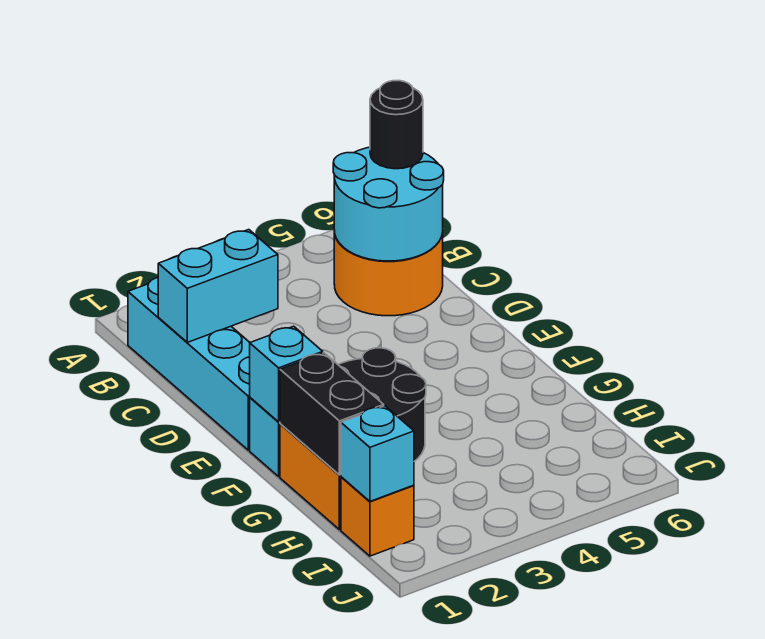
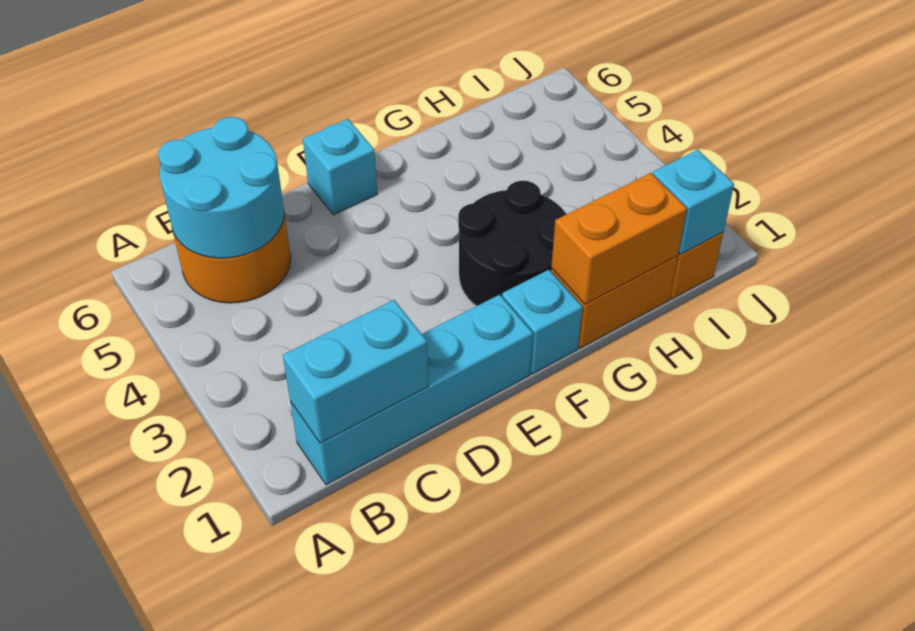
black round brick B6 level 3 -> none
cyan brick C1:C2 level 2 -> cyan brick B1:C1 level 2
cyan brick F1 level 2 -> cyan brick E6 level 1
black brick G1:H1 level 2 -> orange brick G1:H1 level 2

